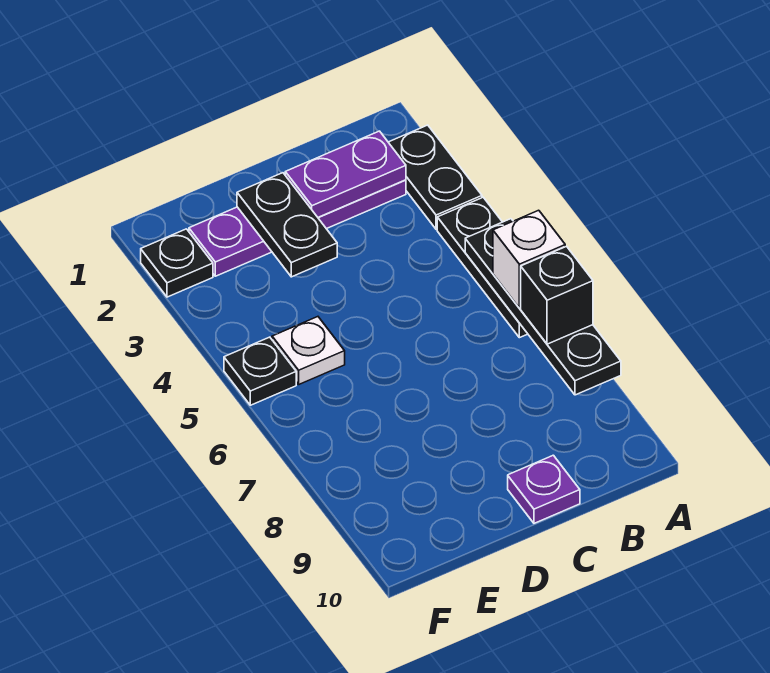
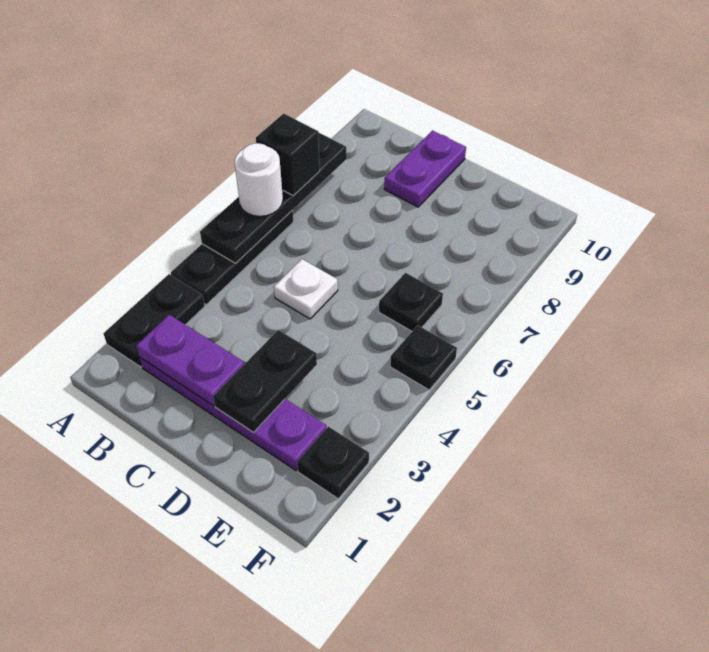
white brick A6 level 3 -> white round brick A6 level 3
purple plate C10 level 1 -> purple plate C9:C10 level 1
white plate E5 level 1 -> white plate C5 level 1
none -> black plate E6 level 1

